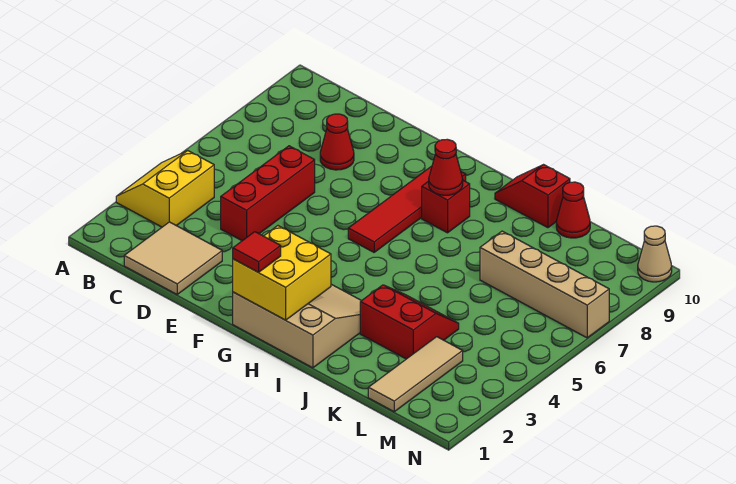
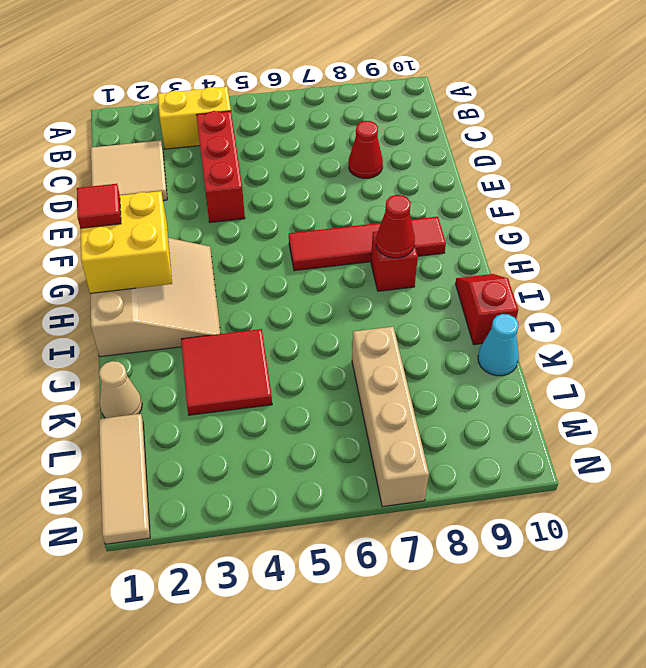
red brick D4:D6 level 1 -> red brick C4:E4 level 1
red slope J3:K4 level 1 top 3 -> red tile J3:K4 level 1
red cone K10 level 1 -> cyan cone K10 level 1
tan tile L1:L3 level 1 -> tan tile L1:N1 level 1
tan cone N10 level 1 -> tan cone K1 level 1

